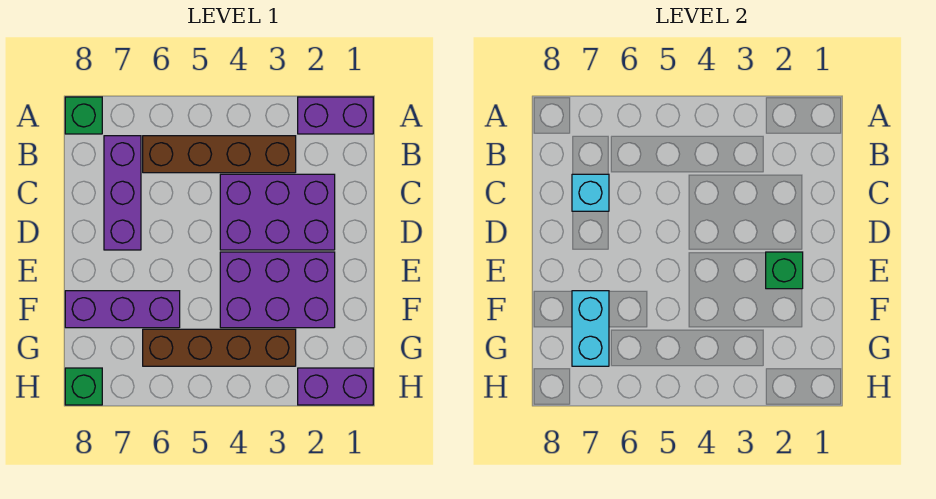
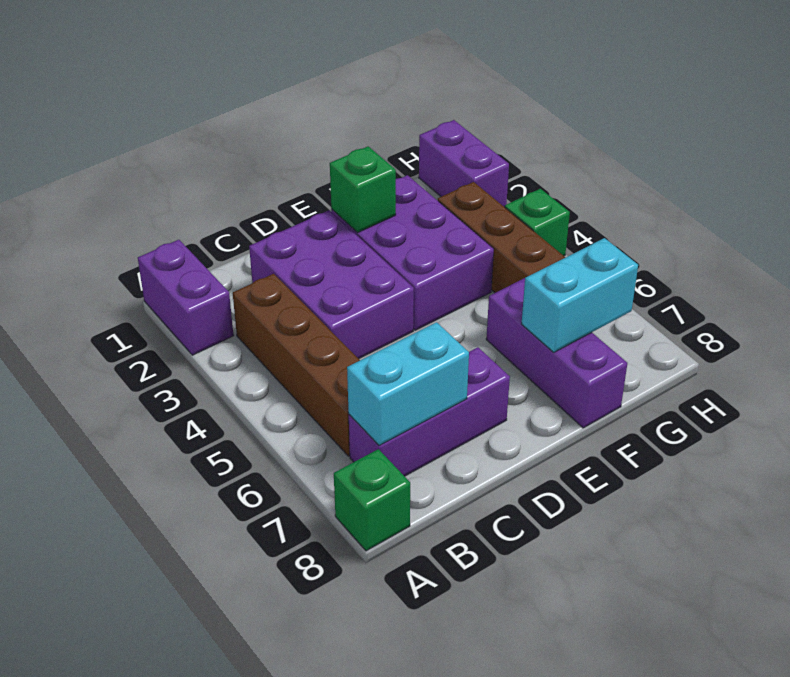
cyan brick C7 level 2 -> cyan brick B7:C7 level 2
green brick H8 level 1 -> green brick H4 level 1

